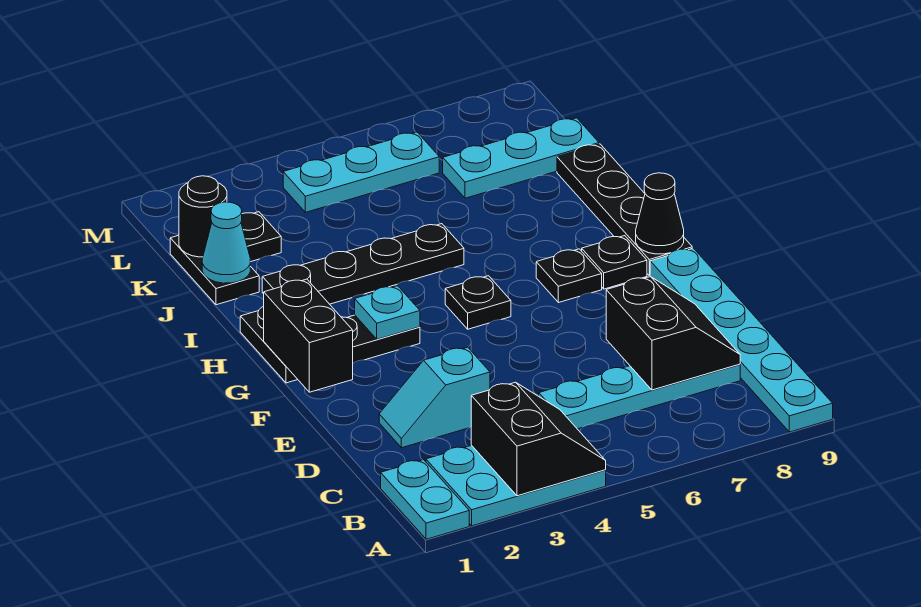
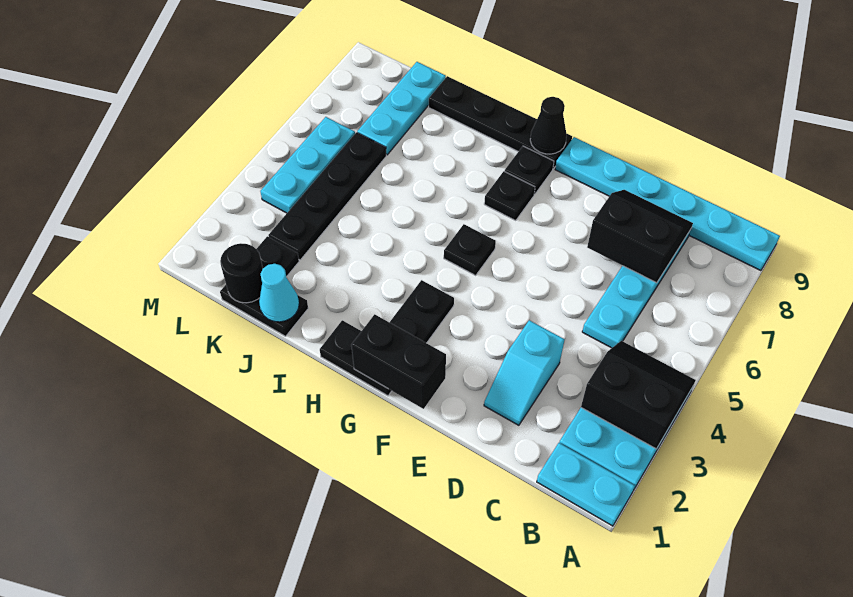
cyan plate G3 level 2 -> none
black plate I2:I5 level 1 -> black plate K3:K6 level 1

